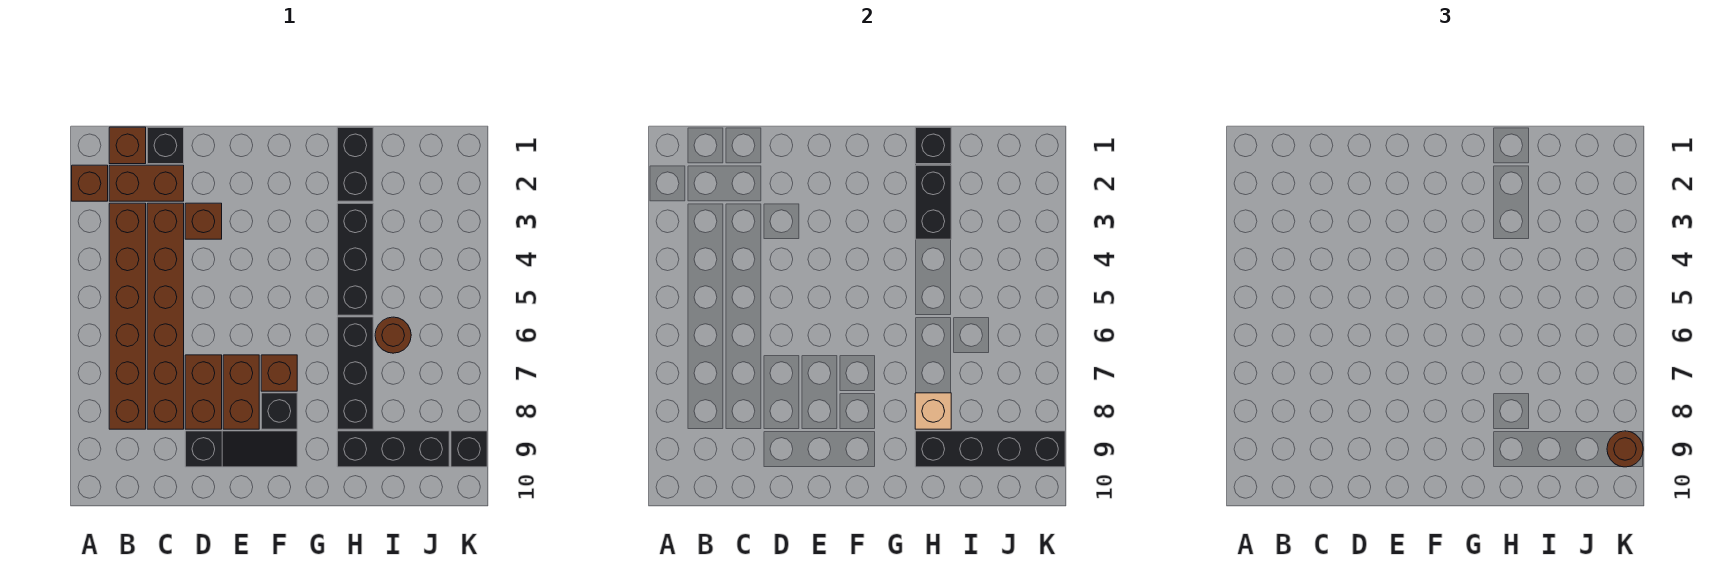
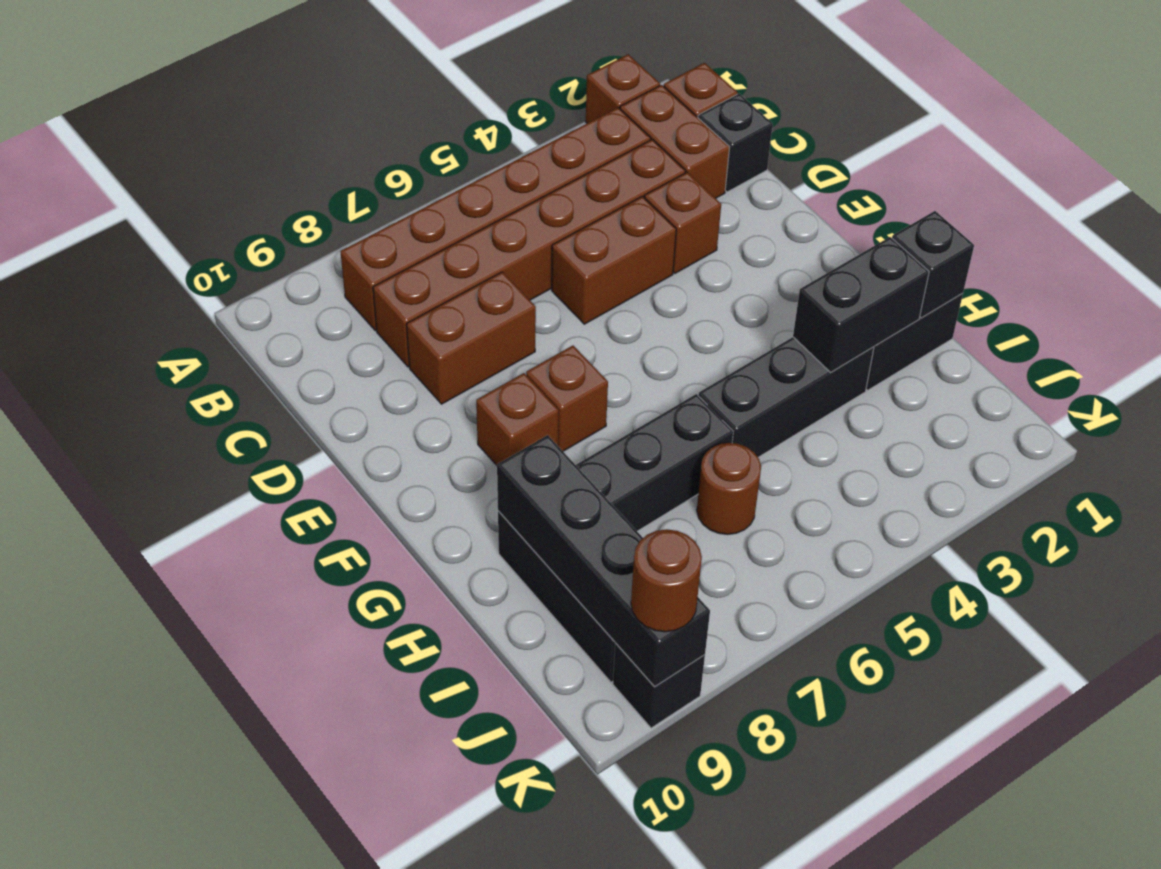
black slope D9:F9 level 1 top D -> none
brown brick E7:E8 level 1 -> brown brick D4:D5 level 1
black brick F8 level 1 -> brown brick F8 level 1
tan brick H8 level 2 -> none

